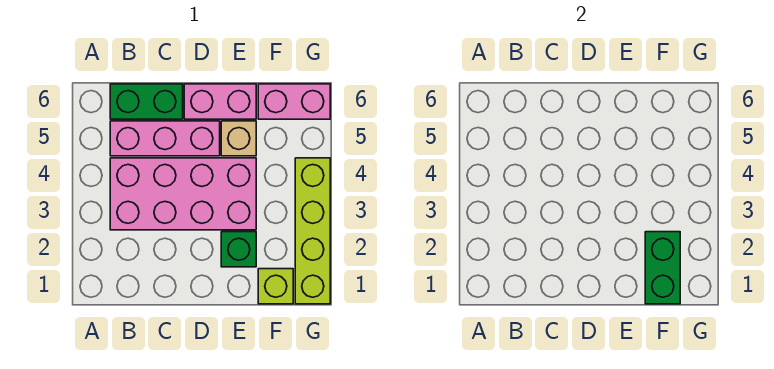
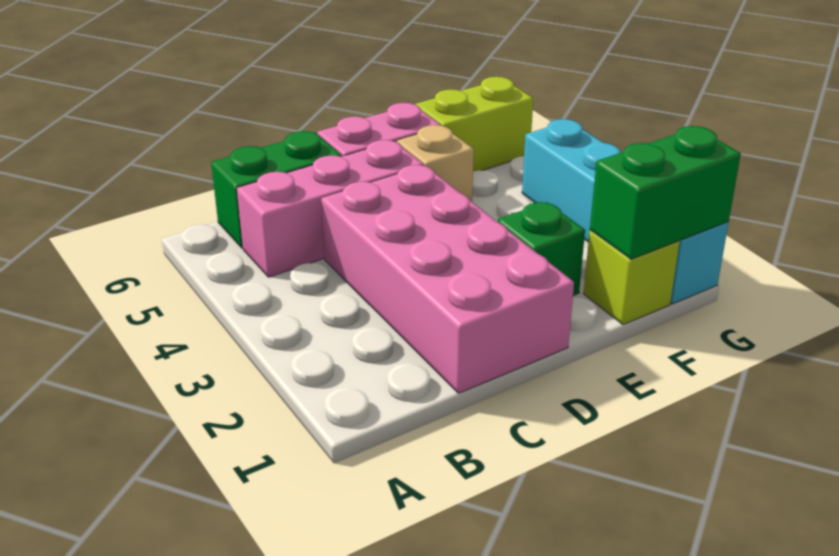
pink brick B3:E4 level 1 -> pink brick C1:D4 level 1
green brick F1:F2 level 2 -> green brick F1:G1 level 2
pink brick F6:G6 level 1 -> lime brick F6:G6 level 1
lime brick G1:G4 level 1 -> cyan brick G1:G4 level 1

